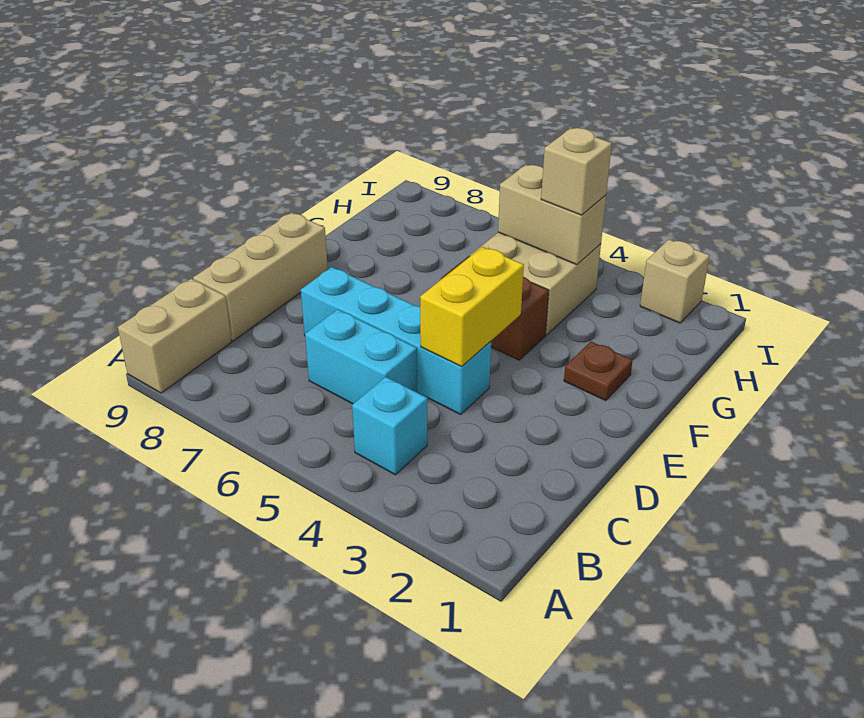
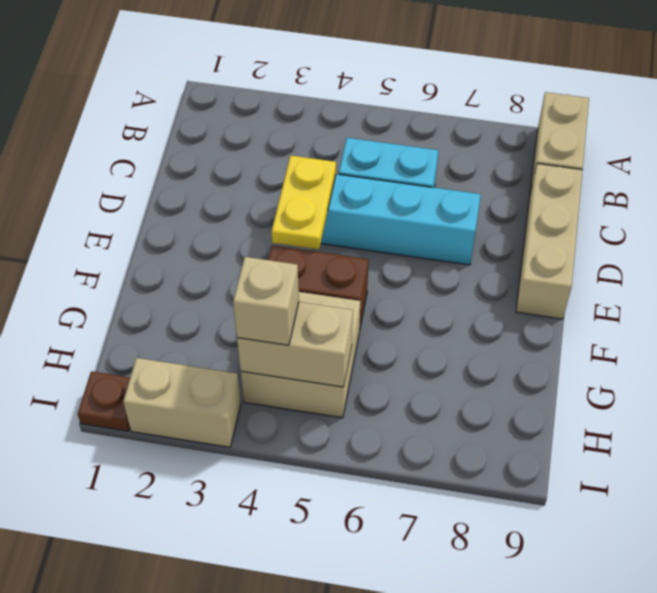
cyan brick B4 level 1 -> none
yellow brick D4:E4 level 2 -> yellow plate D4:E4 level 2
brown plate F2 level 1 -> brown plate I1 level 1
tan brick I2 level 1 -> tan brick I2:I3 level 1

